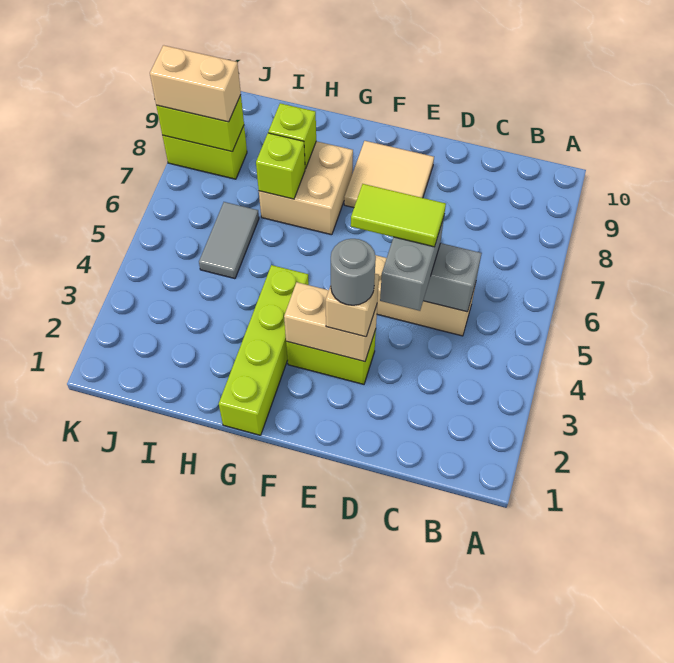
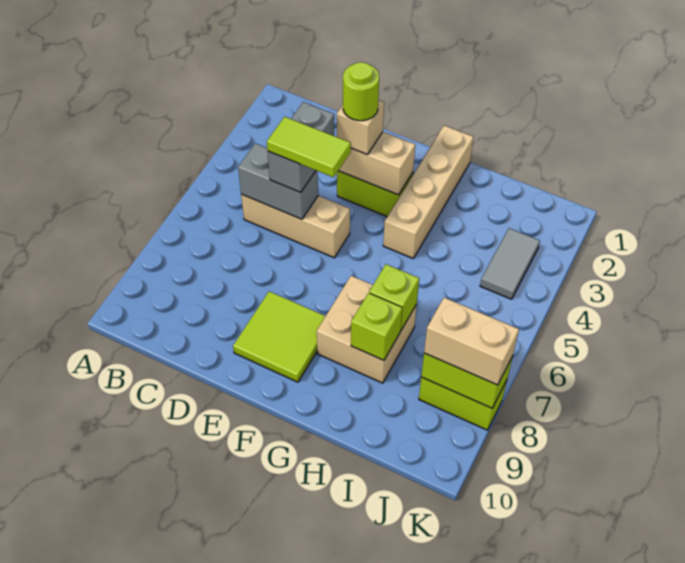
grey round brick E3 level 4 -> lime round brick E3 level 4
tan tile E8:F9 level 1 -> lime tile E8:F9 level 1
lime brick G1:G4 level 1 -> tan brick G1:G4 level 1
grey tile I5:I6 level 1 -> grey tile J3:J4 level 1

